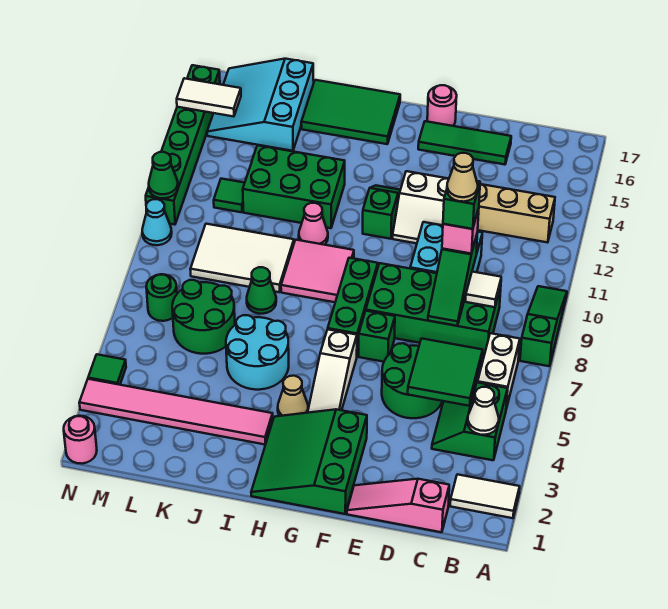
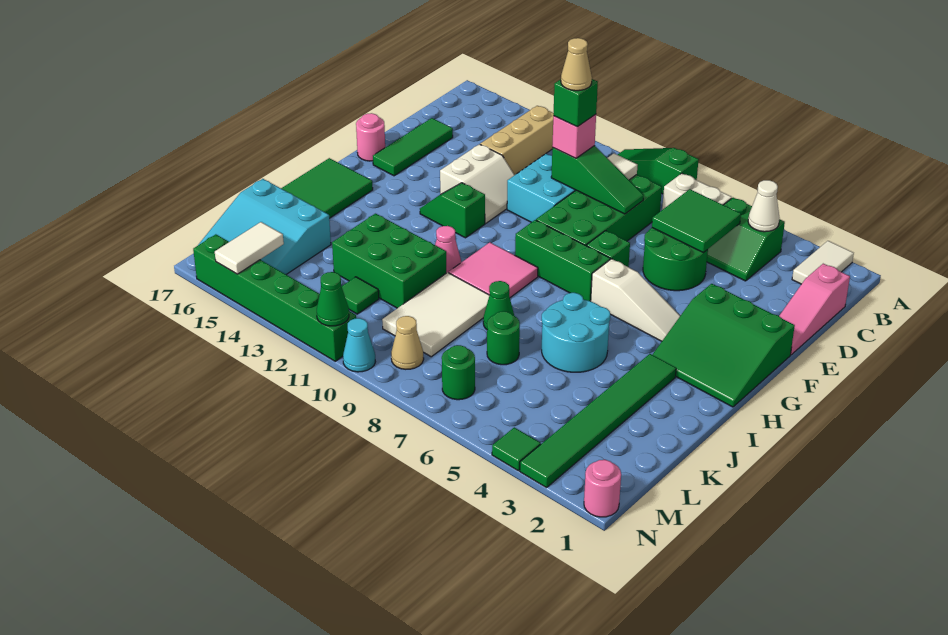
tan cone H4 level 1 -> tan cone M9 level 1
pink tile I3:N3 level 1 -> green tile I3:N3 level 1
green brick I12:K13 level 1 -> green brick J11:K13 level 1
green round brick K6:L7 level 1 -> green round brick K7 level 1

